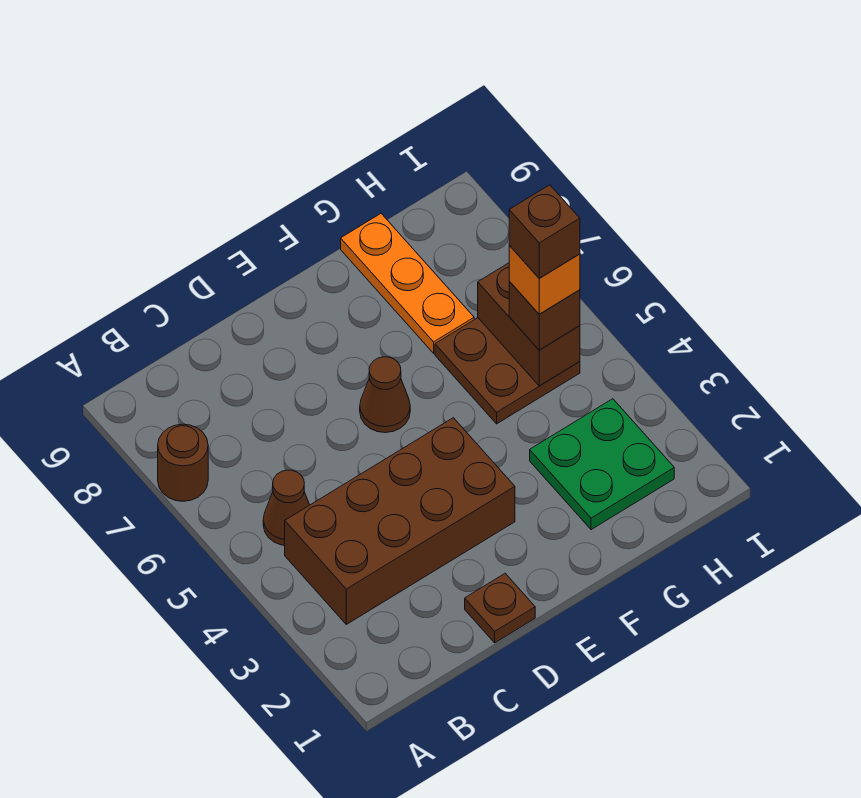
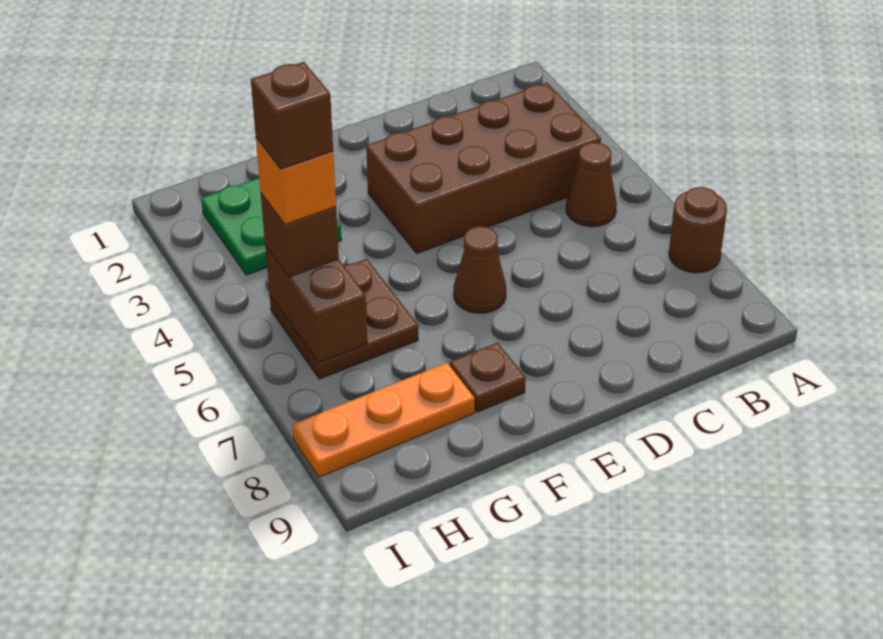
brown plate D1 level 1 -> brown plate F8 level 1
orange plate G7:G9 level 1 -> orange plate G8:I8 level 1

